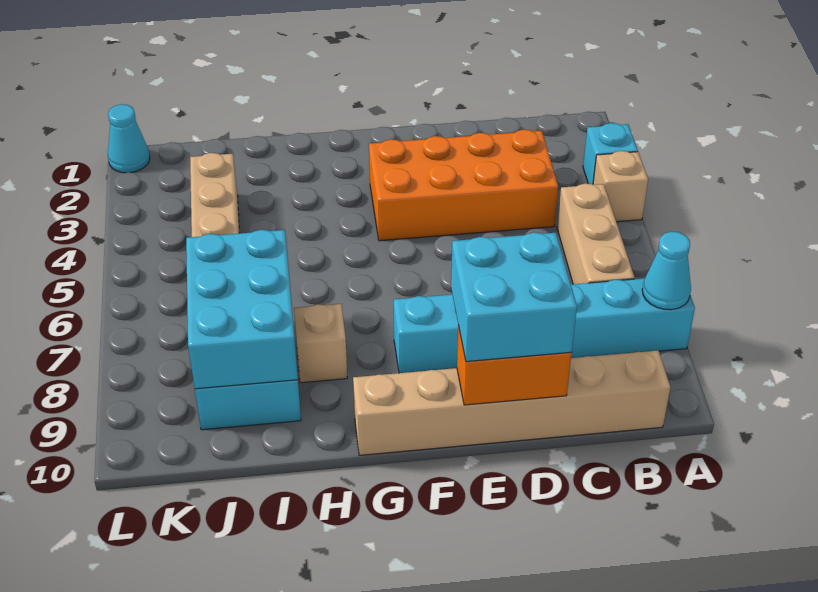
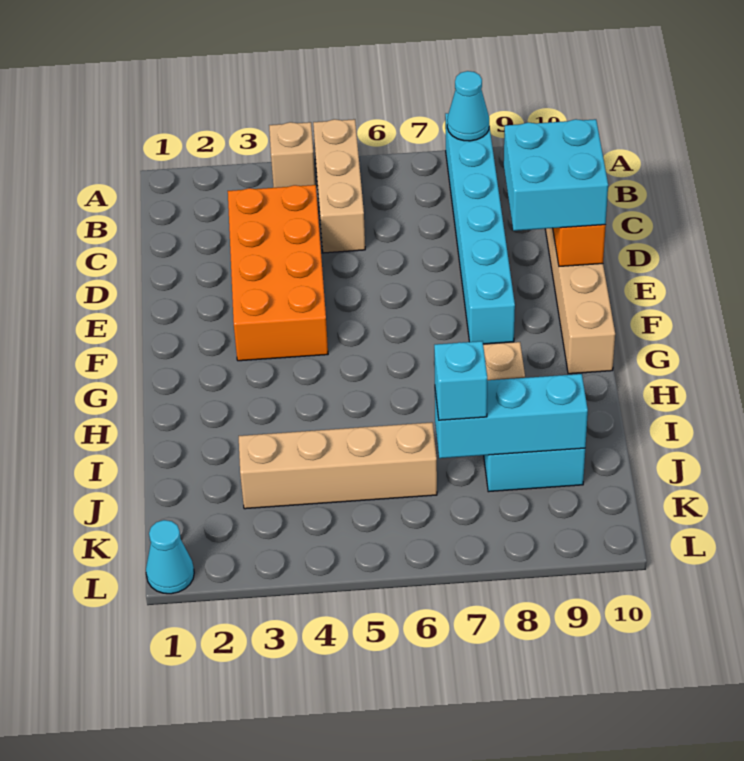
cyan brick A3 level 1 -> cyan brick J7 level 3
tan brick B5:B7 level 1 -> tan brick A5:C5 level 1
cyan brick I7:J9 level 2 -> cyan brick J7:J9 level 2

